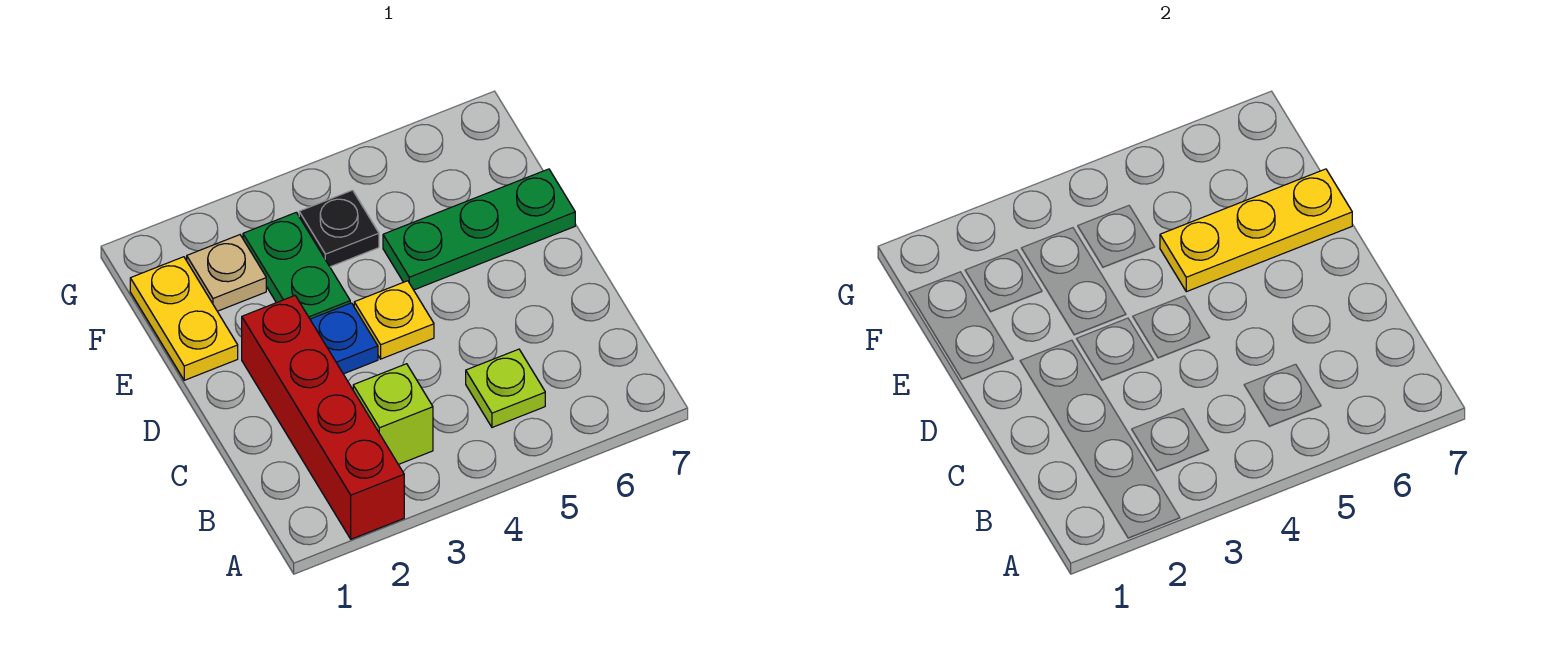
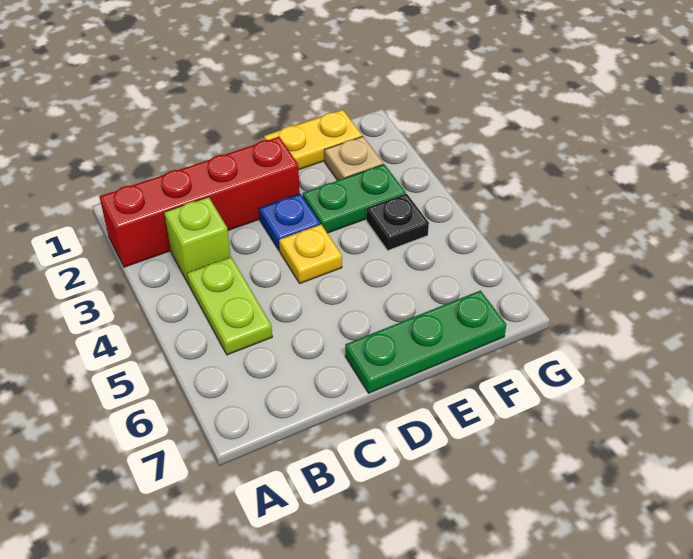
lime plate B5 level 1 -> lime plate B4:B5 level 1
green plate E5:E7 level 1 -> green plate D7:F7 level 1
yellow plate E5:E7 level 2 -> none

